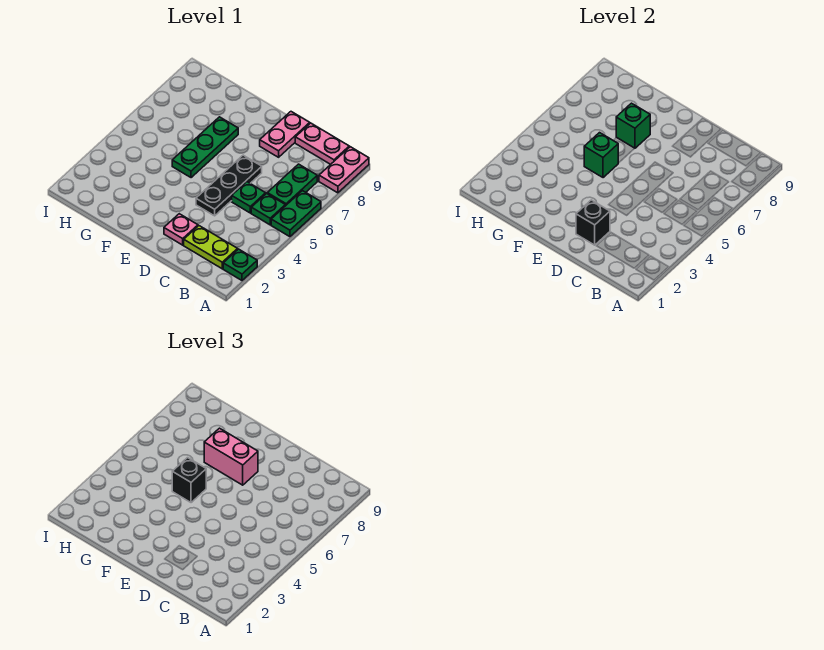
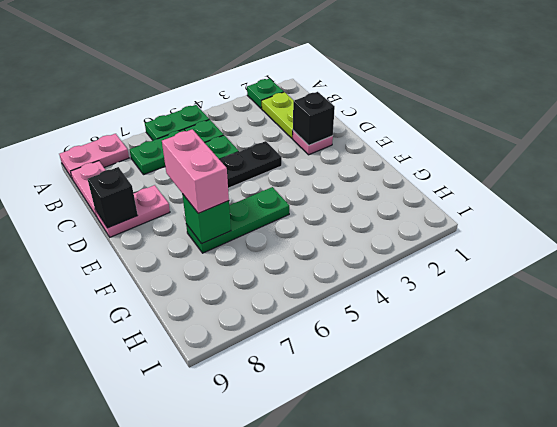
green brick F5 level 2 -> none
black brick F5 level 3 -> black brick D9 level 2

